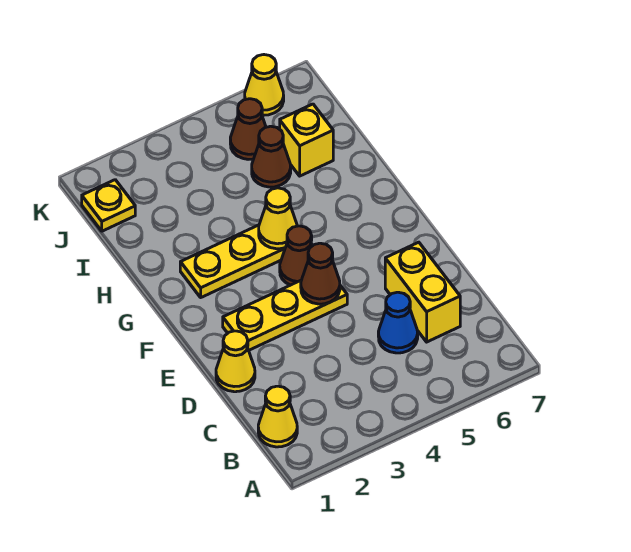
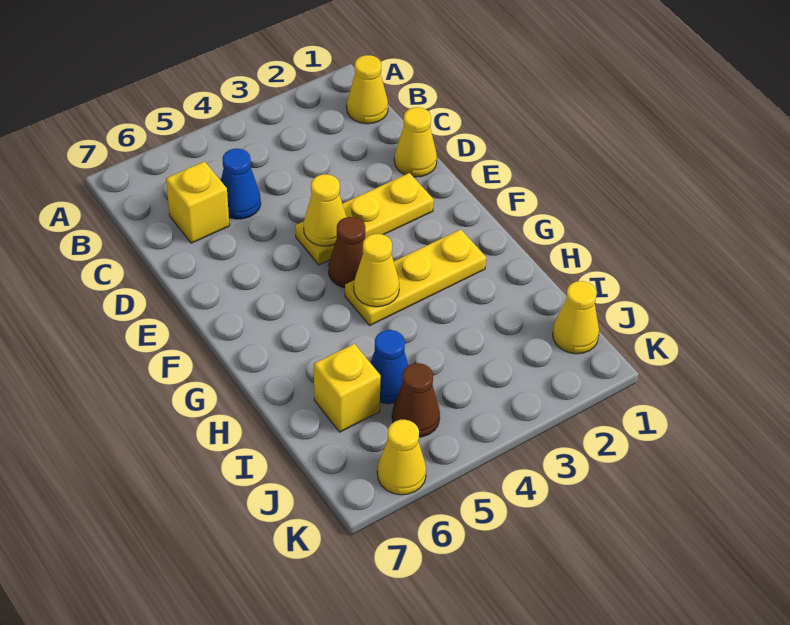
yellow brick C6:D6 level 1 -> yellow brick C6 level 1
brown cone E4 level 2 -> yellow cone E4 level 2
brown cone I5 level 1 -> blue cone I5 level 1
yellow plate J1 level 1 -> yellow cone J1 level 1

